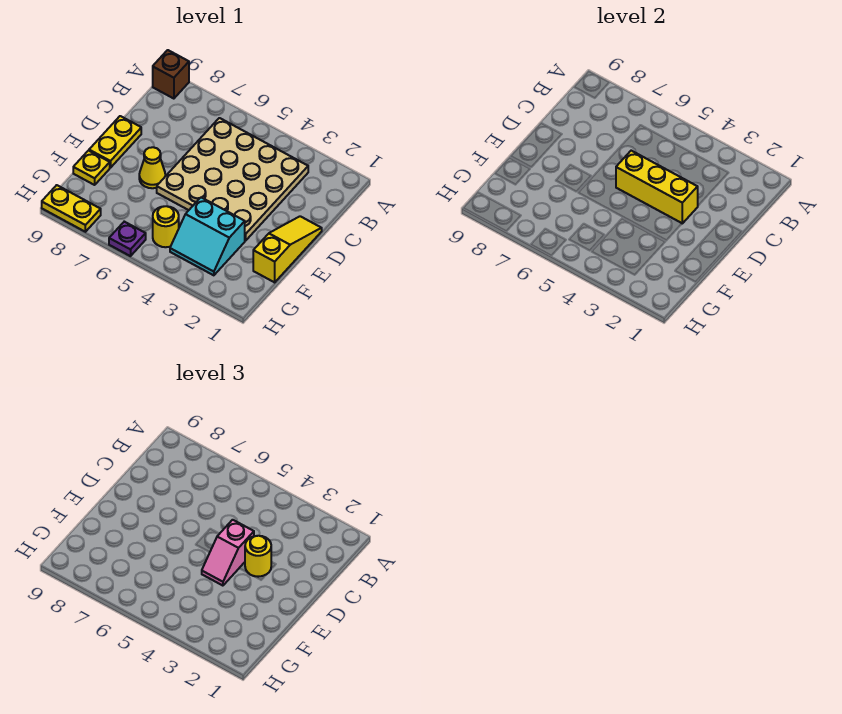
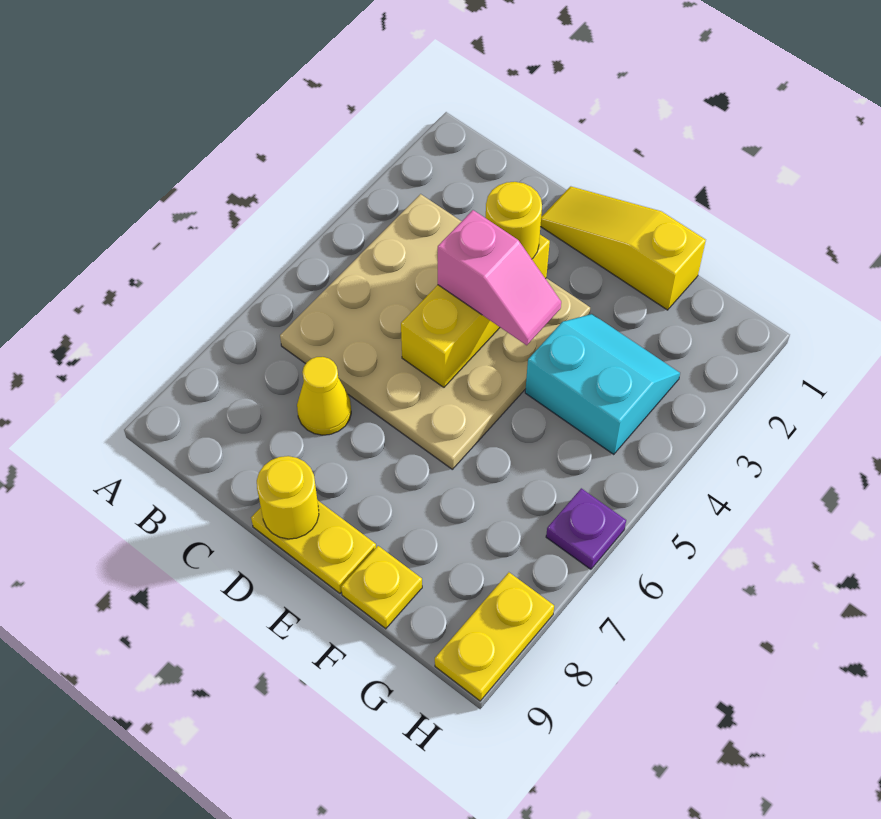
brown brick A9 level 1 -> none
yellow cone E7 level 1 -> yellow cone C7 level 1
cyan slope F3:G4 level 1 top F -> cyan slope F3:G4 level 1 top 4
yellow round brick G5 level 1 -> yellow round brick D9 level 2

